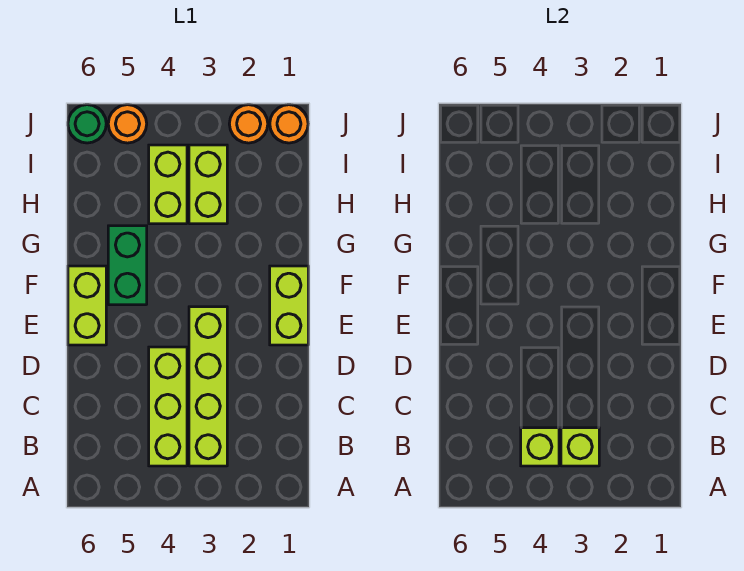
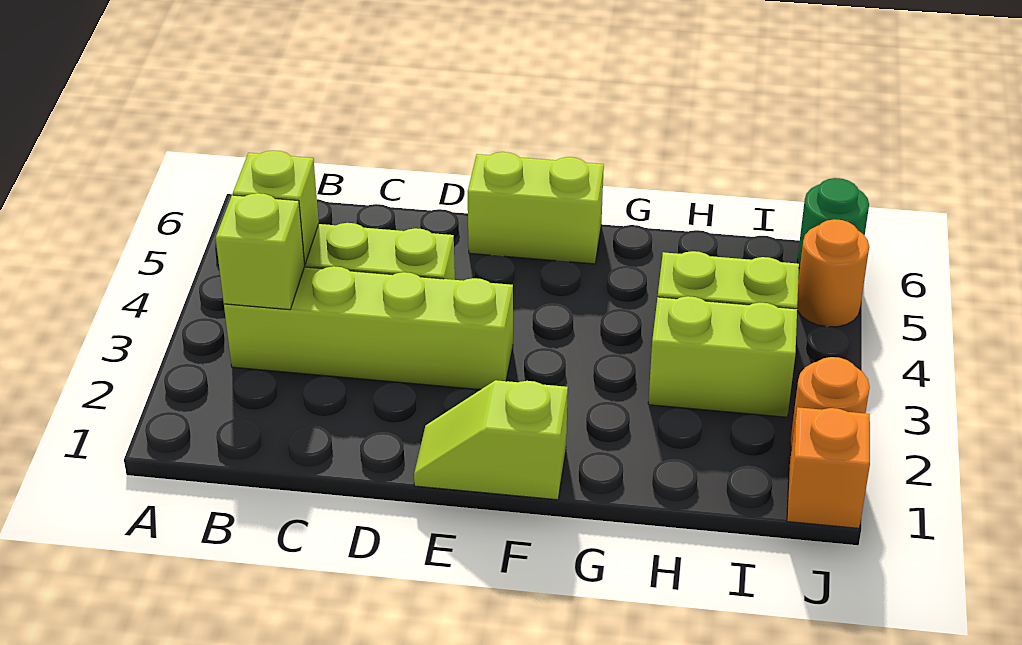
lime brick E1:F1 level 1 -> lime slope E1:F1 level 1 top F
green brick F5:G5 level 1 -> none
orange round brick J1 level 1 -> orange brick J1 level 1

